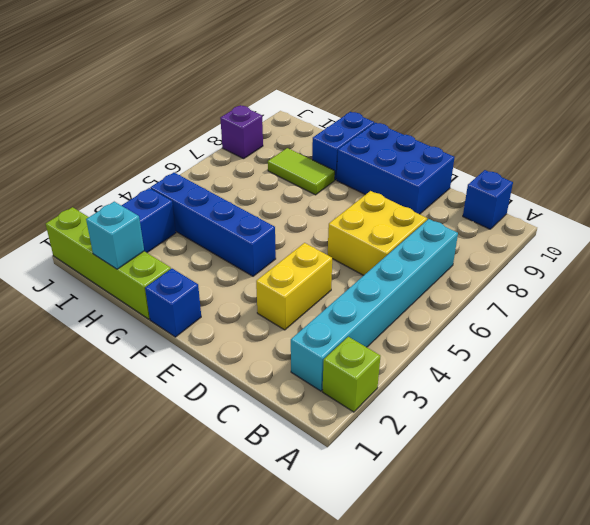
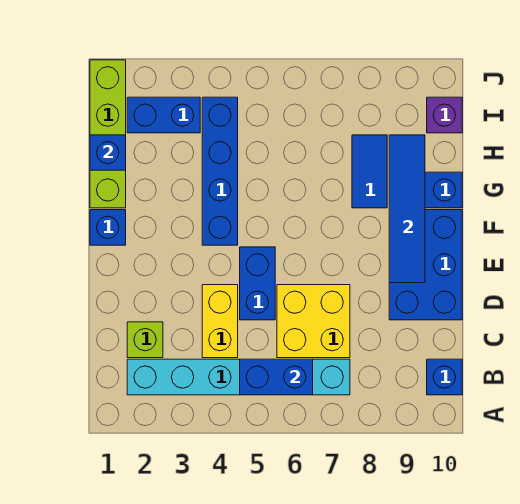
lime brick A2 level 1 -> lime brick C2 level 1
none -> blue brick B5:B6 level 2
yellow brick D3:D4 level 1 -> yellow brick C4:D4 level 1
none -> blue brick D5:E5 level 1
none -> blue tile E9:H9 level 2
lime tile G8:H8 level 1 -> blue tile G8:H8 level 1
cyan brick H1 level 2 -> blue brick H1 level 2
purple brick J8 level 1 -> purple brick I10 level 1

